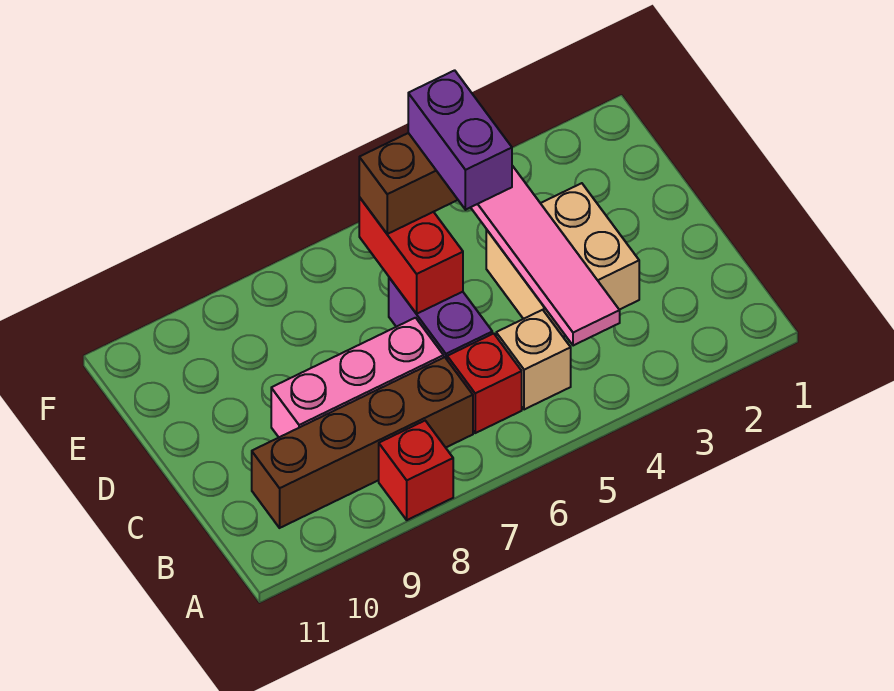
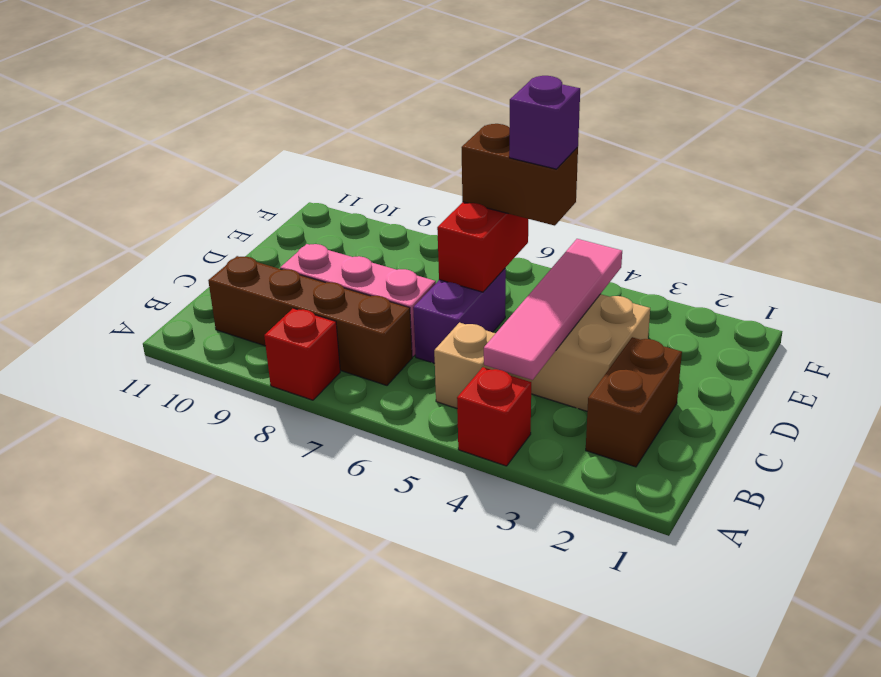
none -> brown brick B2:C2 level 1
red brick B6 level 1 -> red brick A4 level 1
purple brick D5:E5 level 4 -> purple brick E5 level 4

